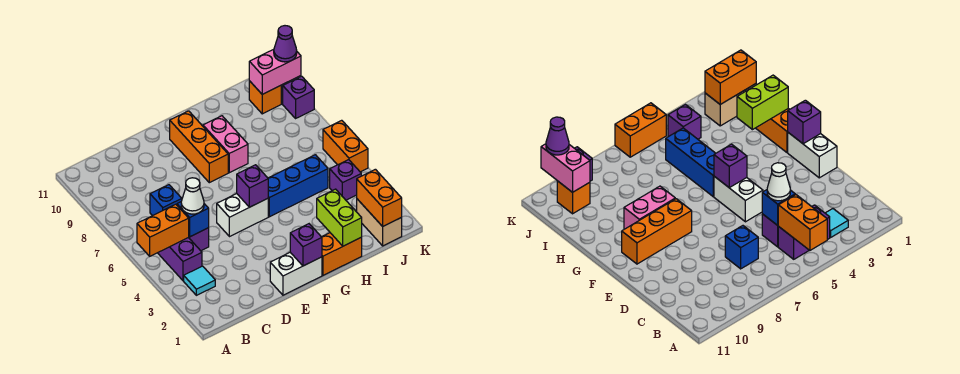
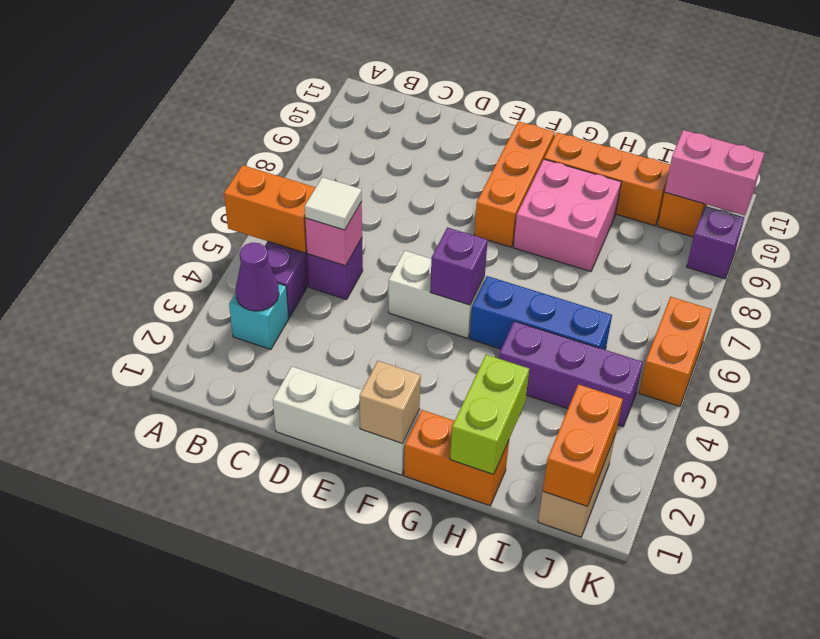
cyan tile B3 level 1 -> cyan brick B3 level 1
blue brick C5 level 2 -> pink brick C5 level 2
white cone C5 level 3 -> white tile C5 level 3
blue brick C7 level 1 -> none
white brick E1:F1 level 1 -> white brick D1:F1 level 1
purple brick F1 level 2 -> tan brick F1 level 2
pink brick G8:G9 level 1 -> pink brick G8:H9 level 1
none -> orange brick G10:I10 level 1
purple brick J4 level 1 -> purple brick H4:J4 level 1
purple cone K10 level 3 -> purple cone B3 level 2

